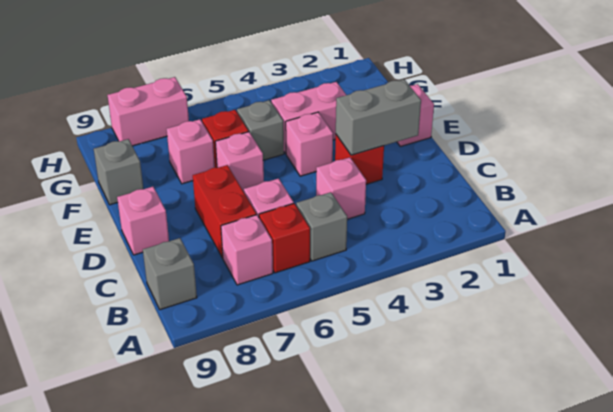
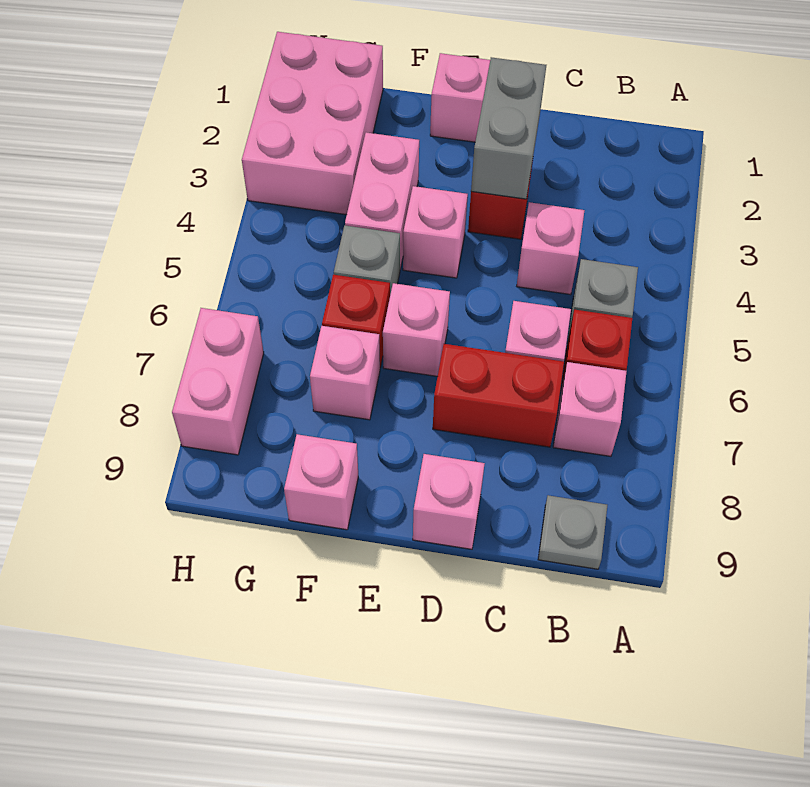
grey brick B9 level 1 -> grey plate B9 level 1
grey brick F9 level 1 -> pink brick F9 level 1
none -> pink brick G1:H3 level 1

